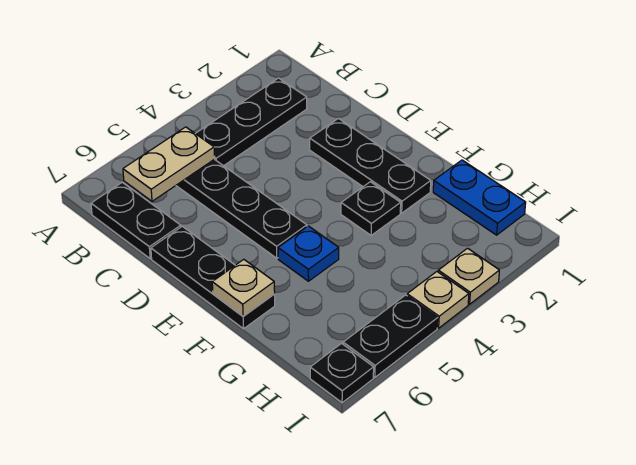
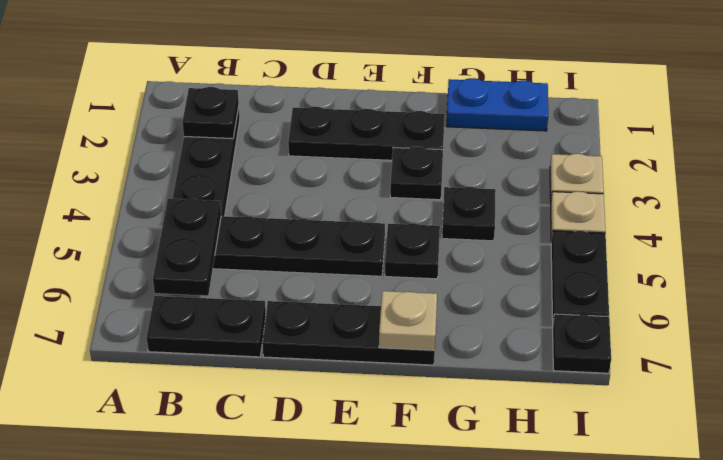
none -> black plate B2 level 2
tan plate B5:B6 level 2 -> black plate B5:B6 level 2
blue plate F5 level 1 -> black plate F5 level 1
none -> black plate G4 level 1

